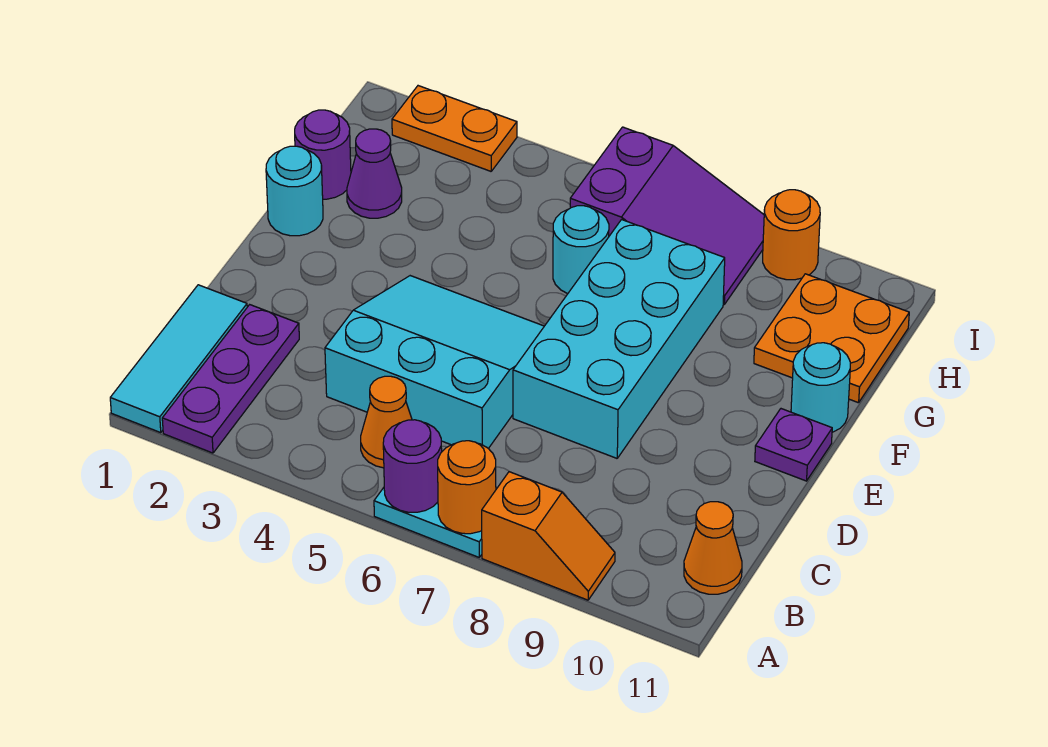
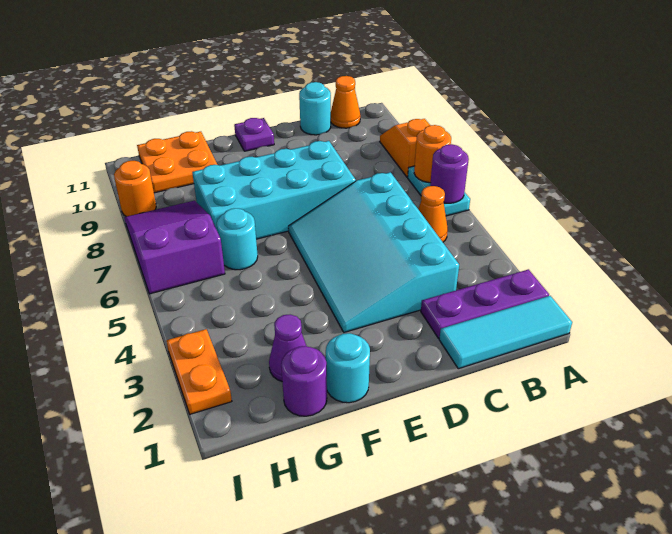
cyan slope C4:E6 level 1 top C -> cyan slope C3:E6 level 1 top C
cyan round brick F11 level 1 -> cyan round brick C11 level 1

